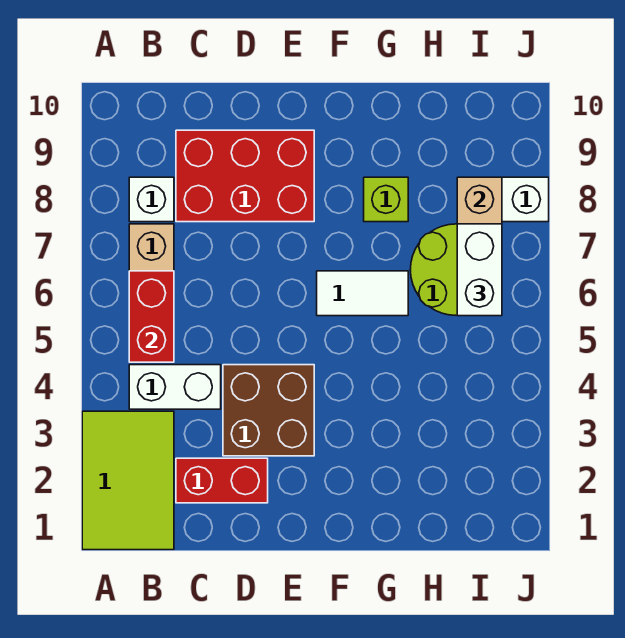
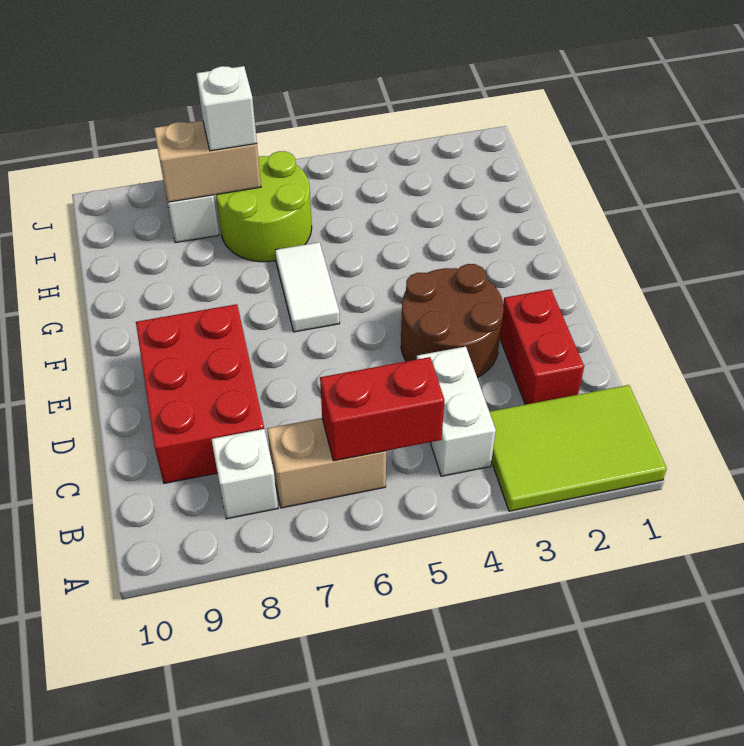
brown brick D3:E4 level 1 -> brown round brick D3:E4 level 1
lime brick G8 level 1 -> none
white brick I6:I7 level 3 -> white brick I7 level 3

